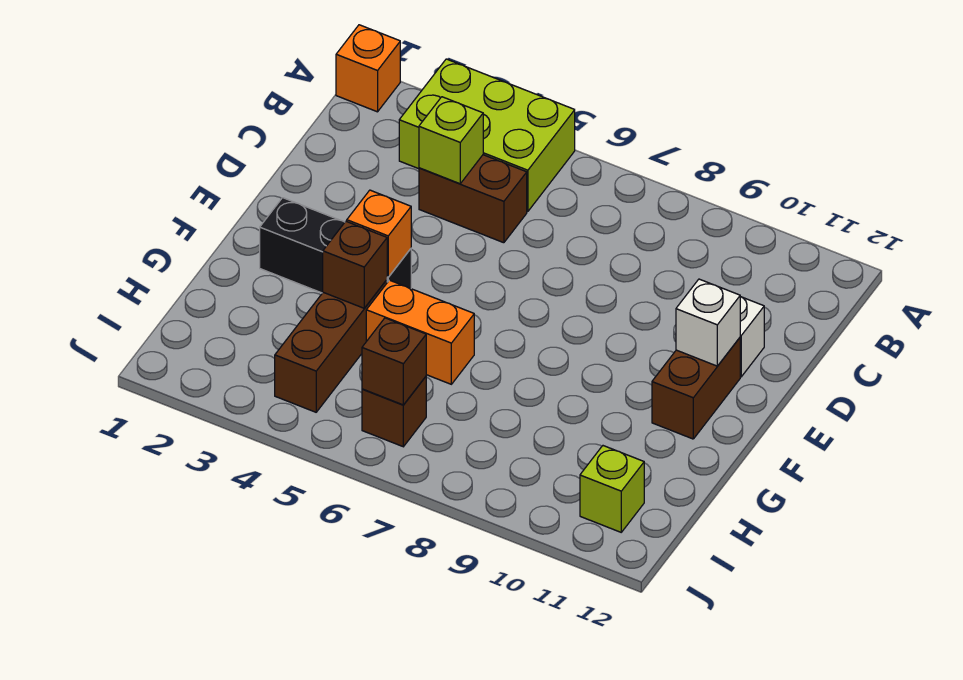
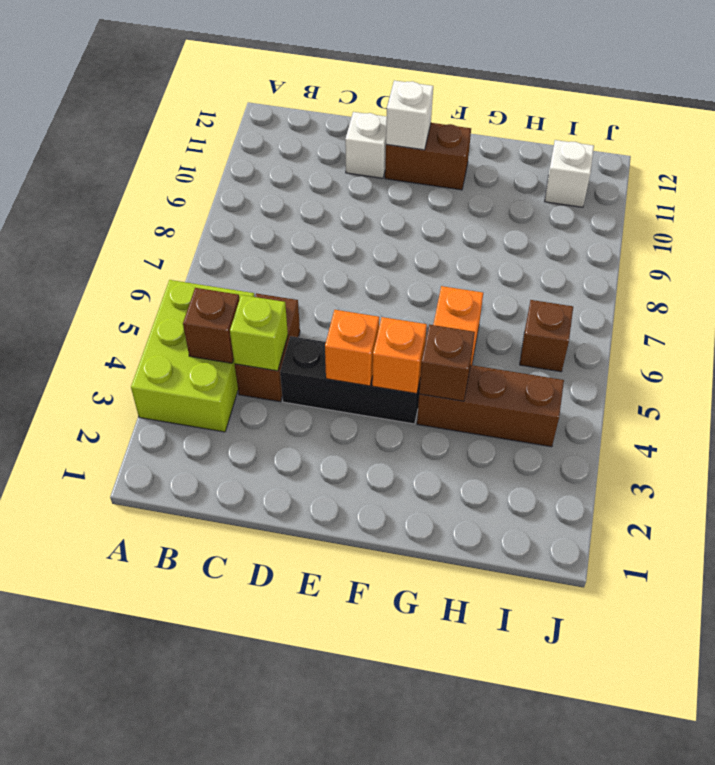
orange brick A1 level 1 -> orange brick E4 level 2
black brick F2:F4 level 1 -> black brick D4:F4 level 1
brown brick I6 level 2 -> brown brick B4 level 2
lime brick I11 level 1 -> white brick I11 level 1

